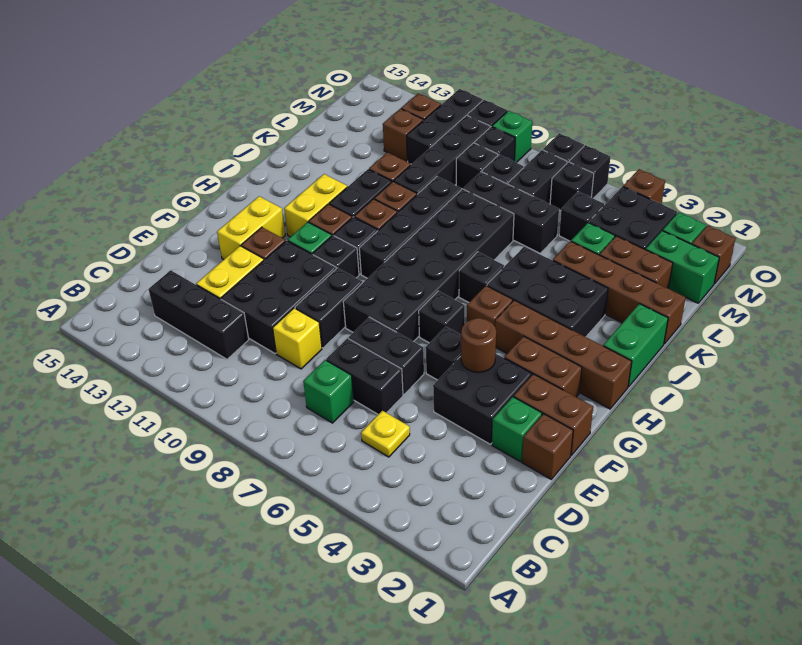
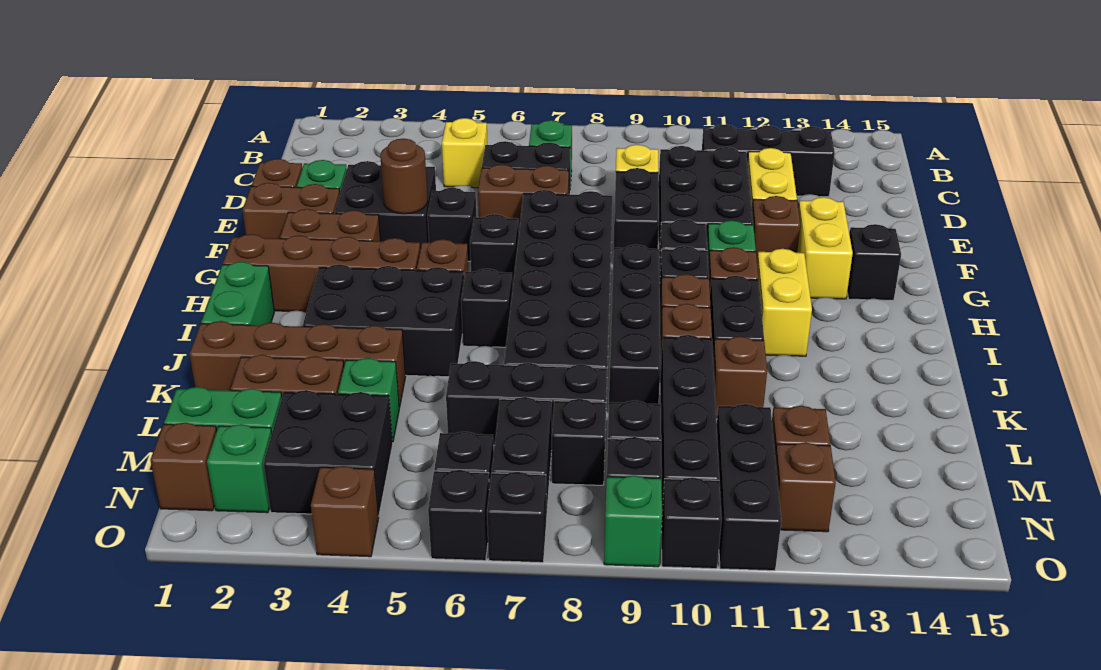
yellow plate C5 level 1 -> yellow brick C5 level 1
black brick E6:E7 level 1 -> brown brick E6:E7 level 1
black brick M5 level 1 -> black brick G14 level 1

